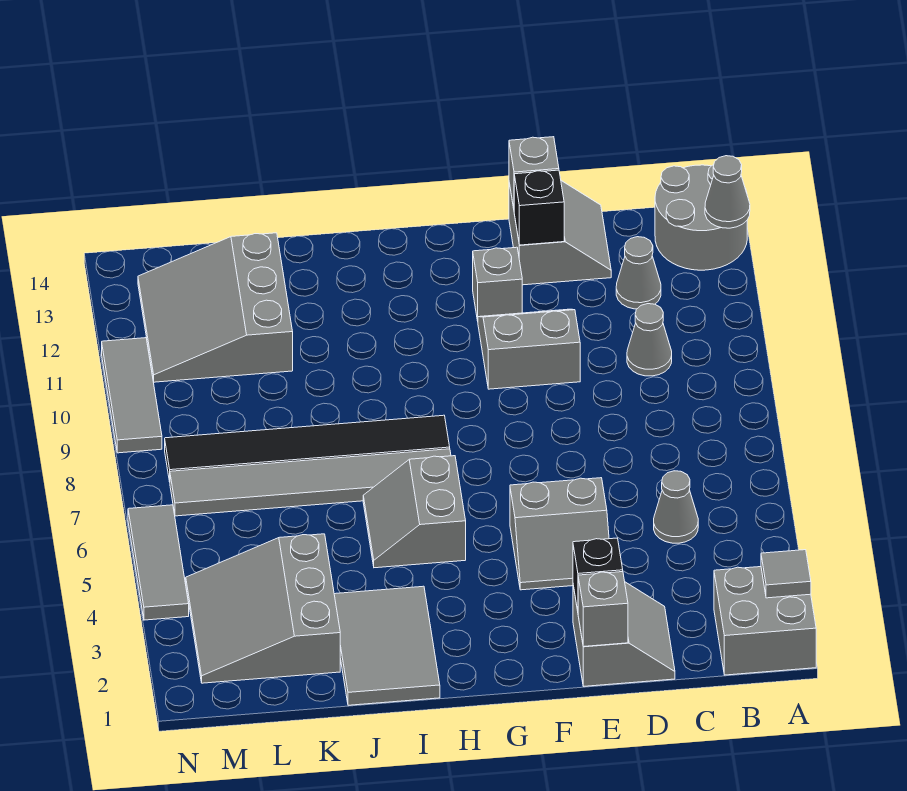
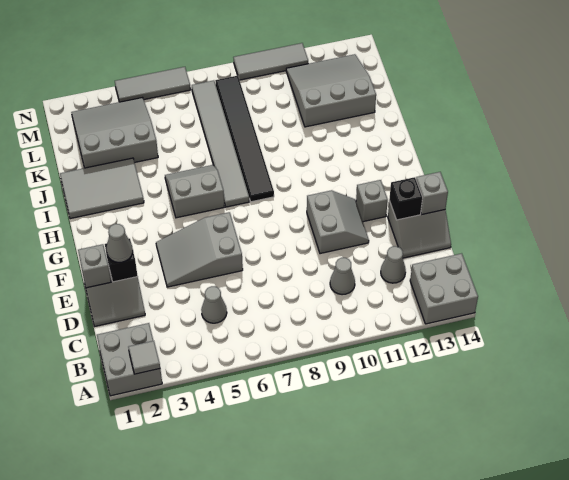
grey round brick A13:B14 level 1 -> grey brick A13:B14 level 1
grey cone A13 level 2 -> grey cone E2 level 3
grey slope E4:F5 level 1 top 5 -> grey slope E4:F6 level 1 top 6

